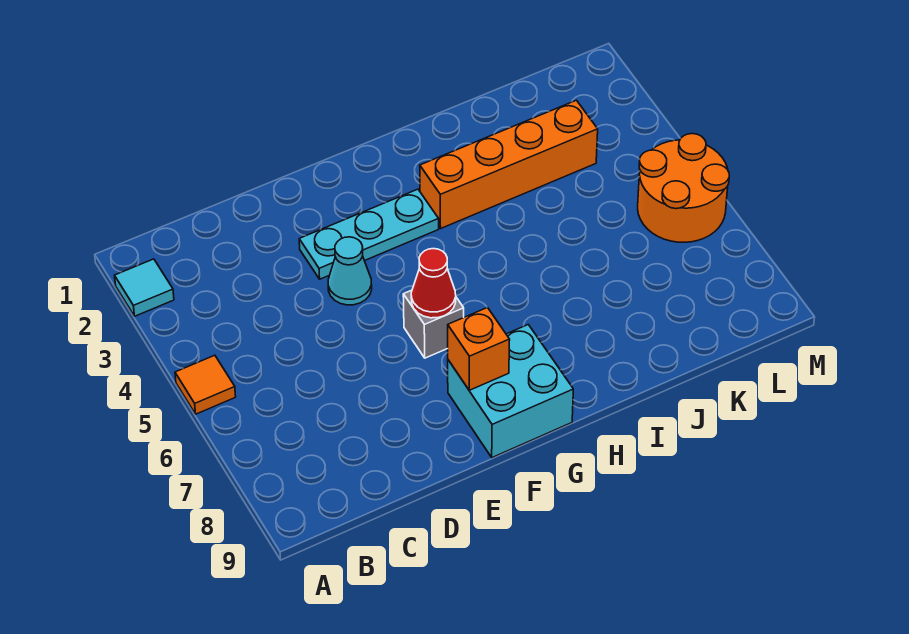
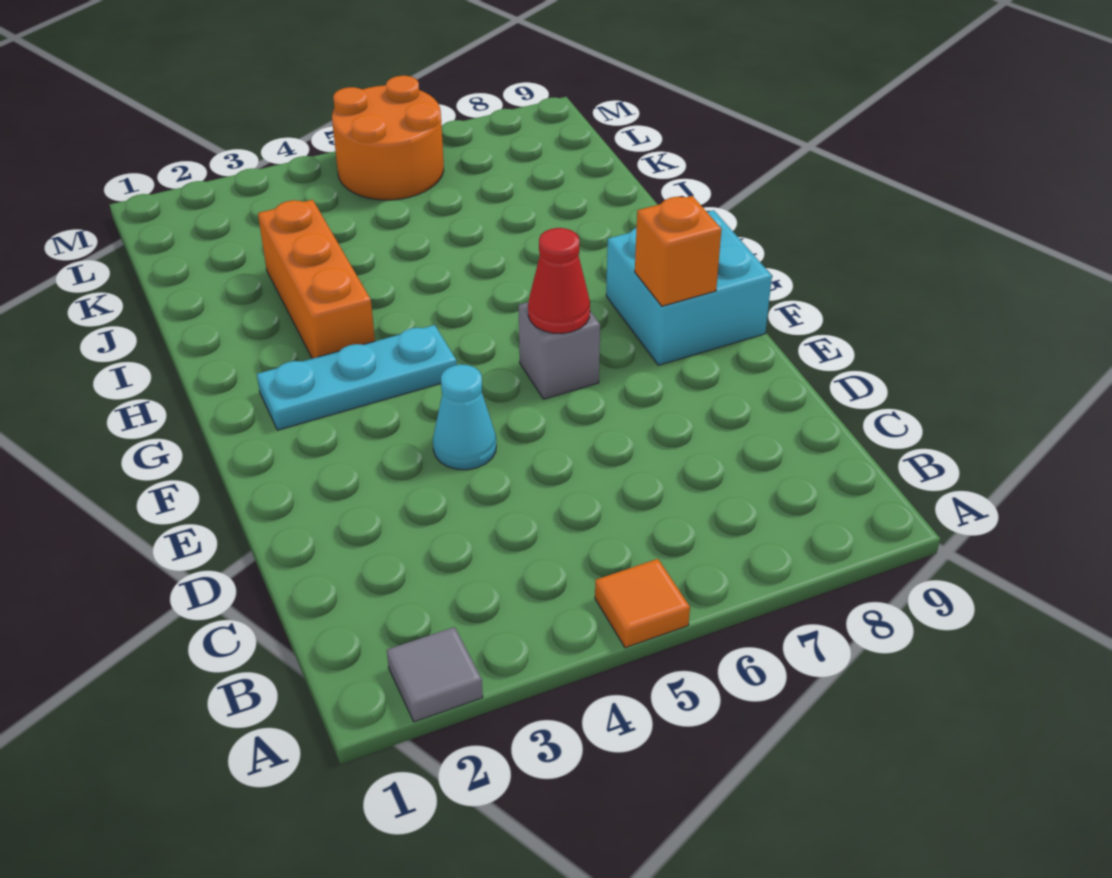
cyan tile A2 level 1 -> grey tile A2 level 1
cyan plate E3:G3 level 1 -> cyan plate G2:G4 level 1
orange brick H3:K3 level 1 -> orange brick H3:J3 level 1

